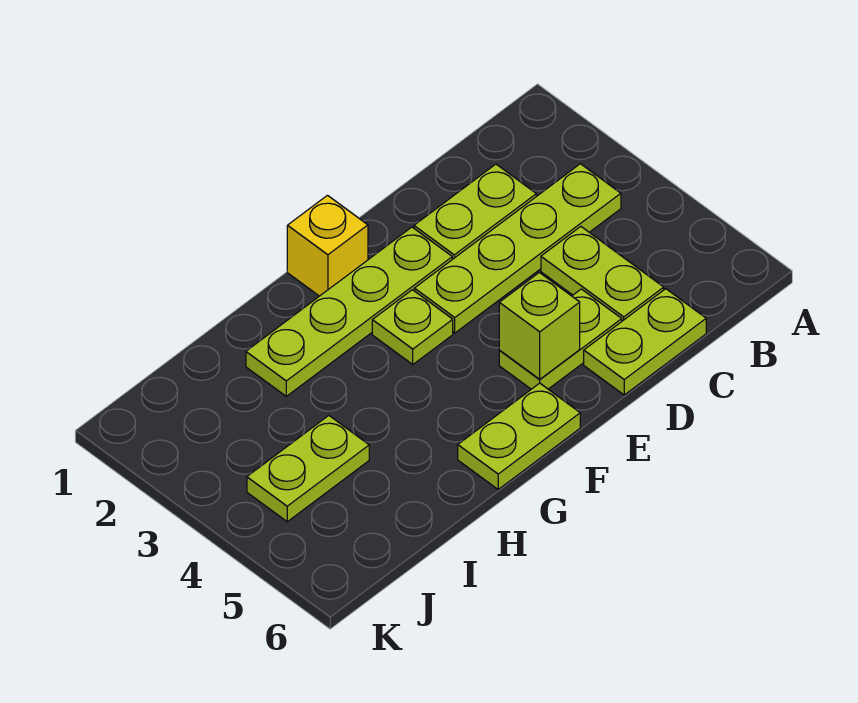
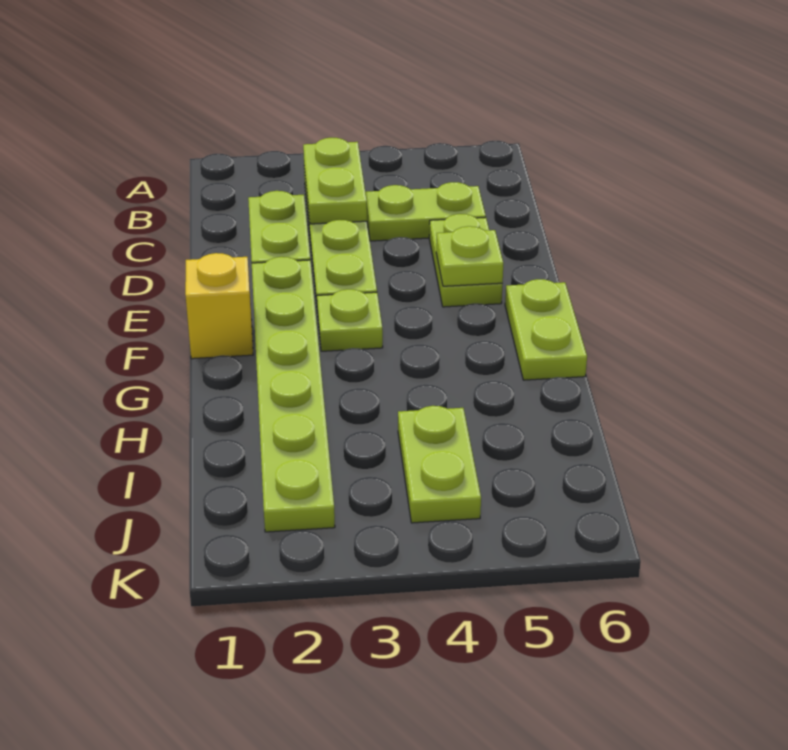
lime plate C6:D6 level 1 -> lime plate B3:C3 level 2
lime plate E2:H2 level 1 -> lime plate E2:J2 level 1
lime brick E5 level 2 -> lime plate E5 level 2

